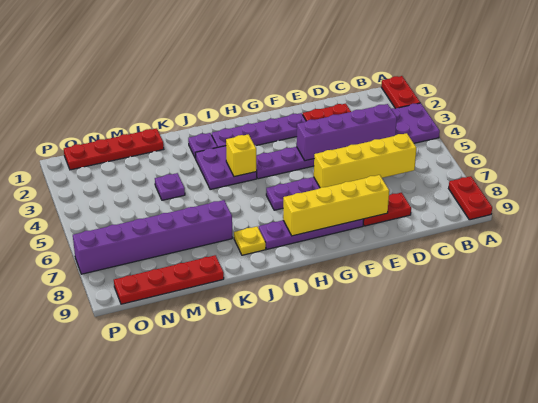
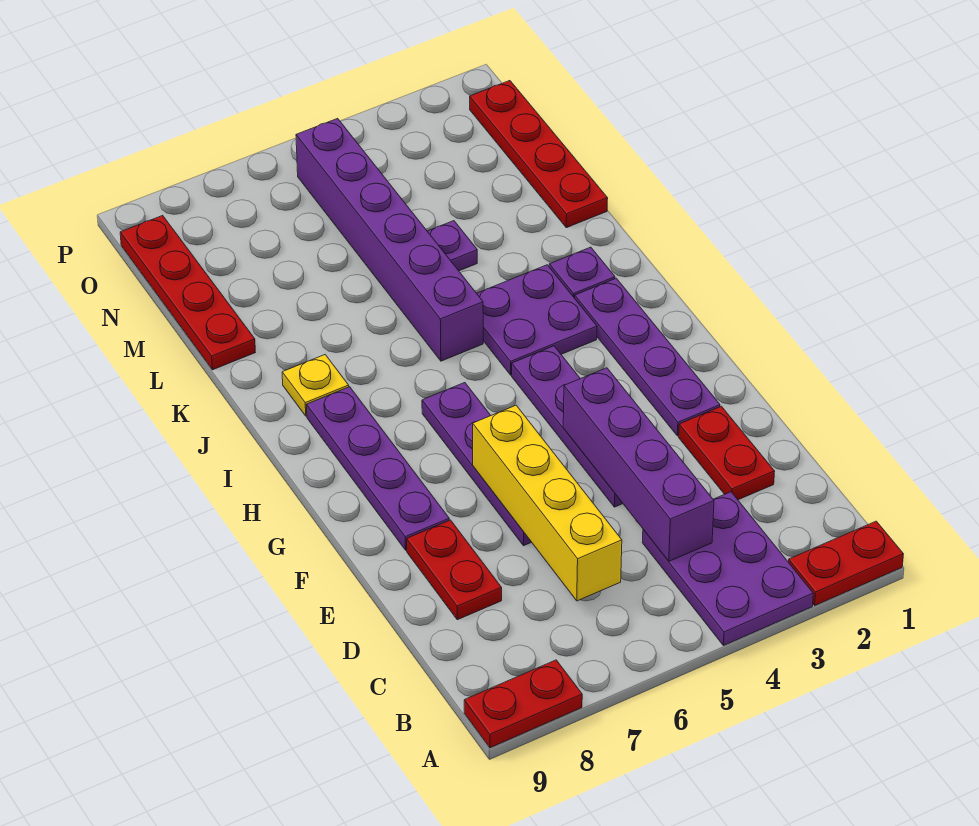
yellow brick E8:H8 level 2 -> none
yellow brick I4 level 2 -> none
purple brick K7:P7 level 1 -> purple brick J5:O5 level 1

